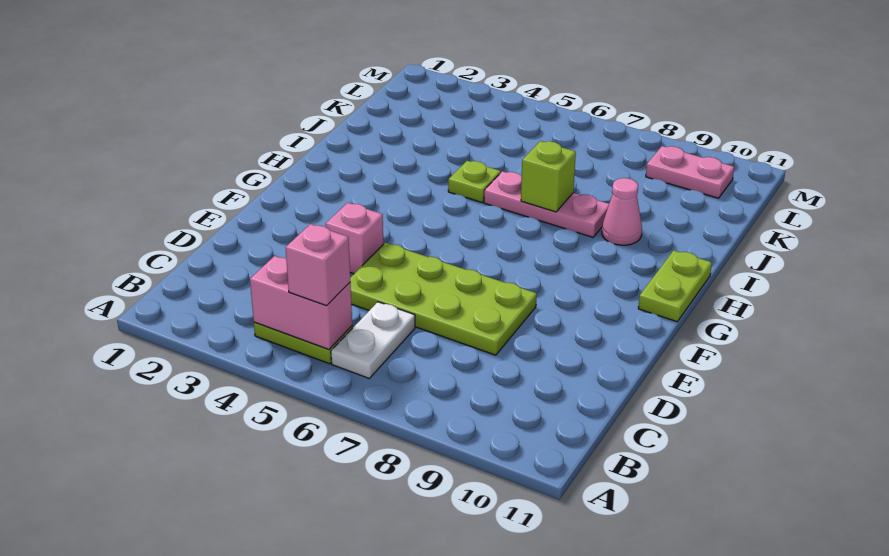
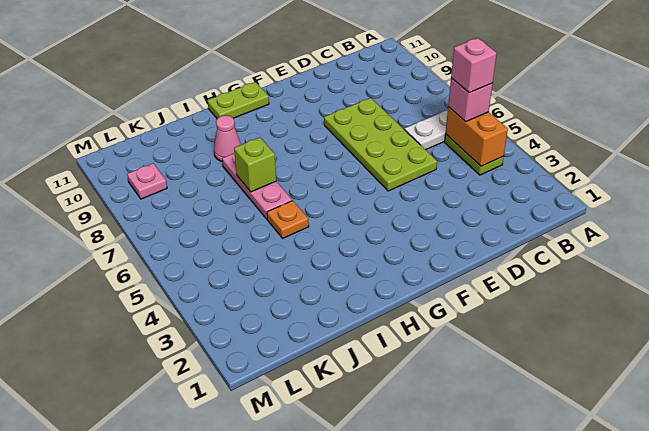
pink brick B4:B5 level 2 -> orange brick B4:B5 level 2
pink brick E4 level 1 -> pink brick B5 level 4
lime plate I5 level 1 -> orange plate I5 level 1
pink plate L9:L10 level 1 -> pink plate L9 level 1

